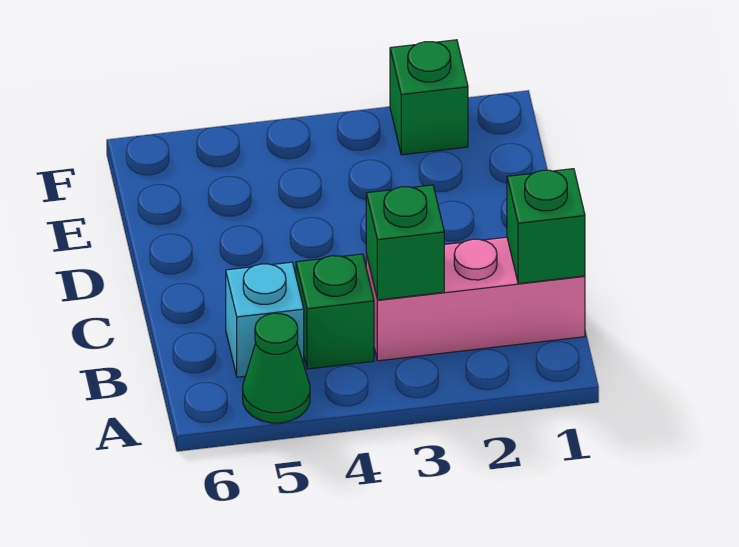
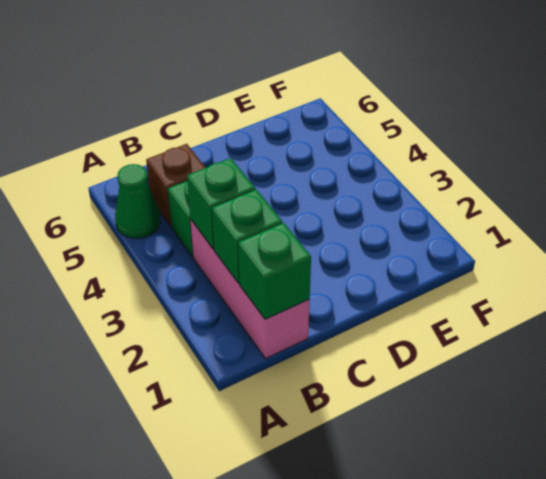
cyan brick B5 level 1 -> brown brick B5 level 1
green brick F2 level 1 -> green brick B2 level 2

